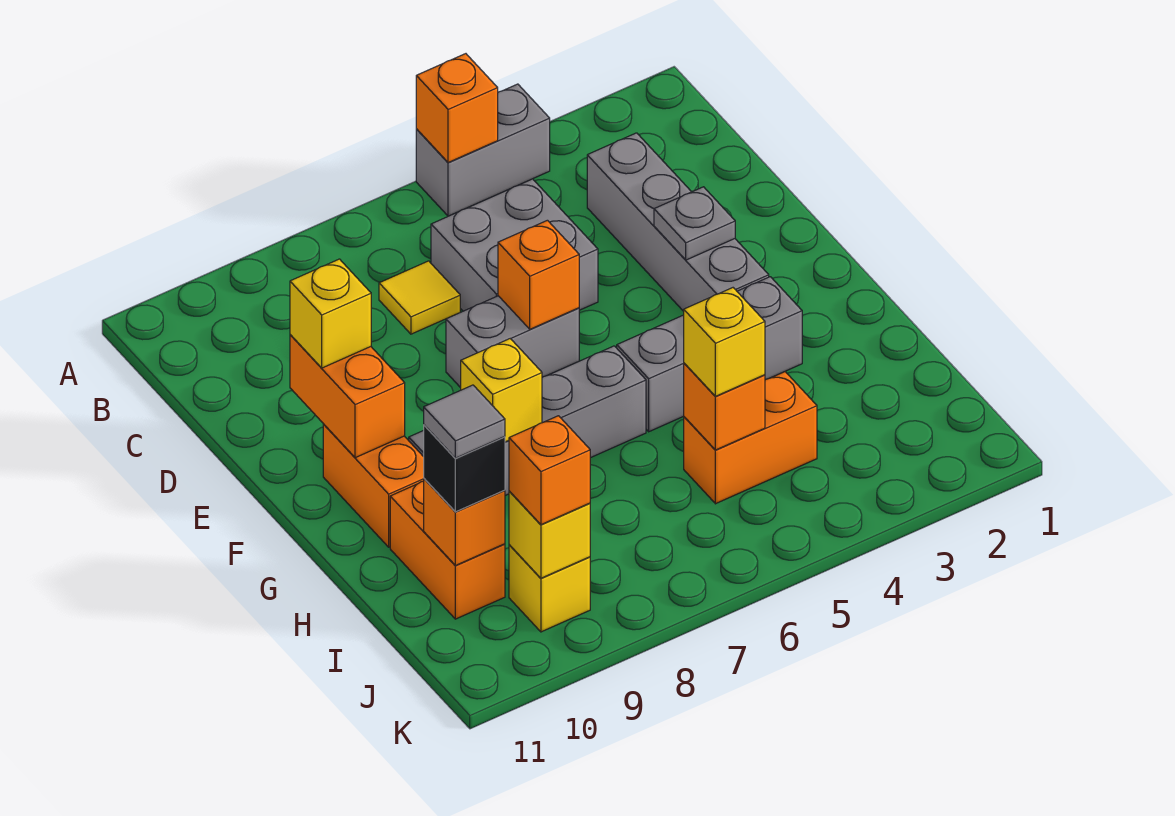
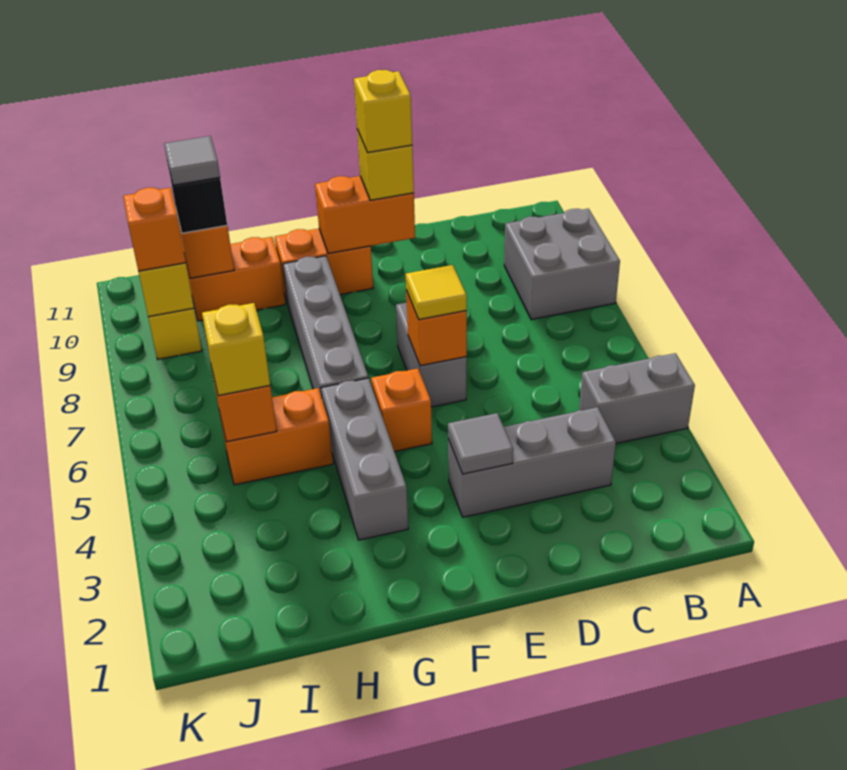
grey brick A4:A5 level 1 -> grey brick A4:B4 level 1
orange brick A5 level 2 -> orange brick F5 level 1
grey brick C3:F3 level 1 -> grey brick C3:E3 level 1
grey brick C5:D6 level 1 -> grey brick A8:B9 level 1
yellow tile C7 level 1 -> yellow tile E6 level 3
grey plate E3 level 2 -> grey tile E3 level 2
yellow brick G8 level 2 -> yellow brick E10 level 4
orange brick I4:I5 level 1 -> orange brick H5:I5 level 1

